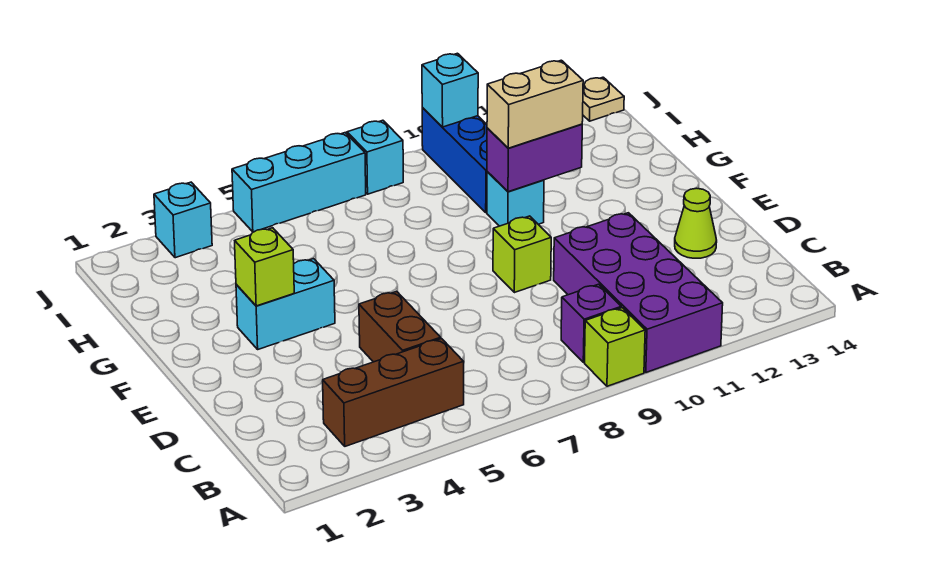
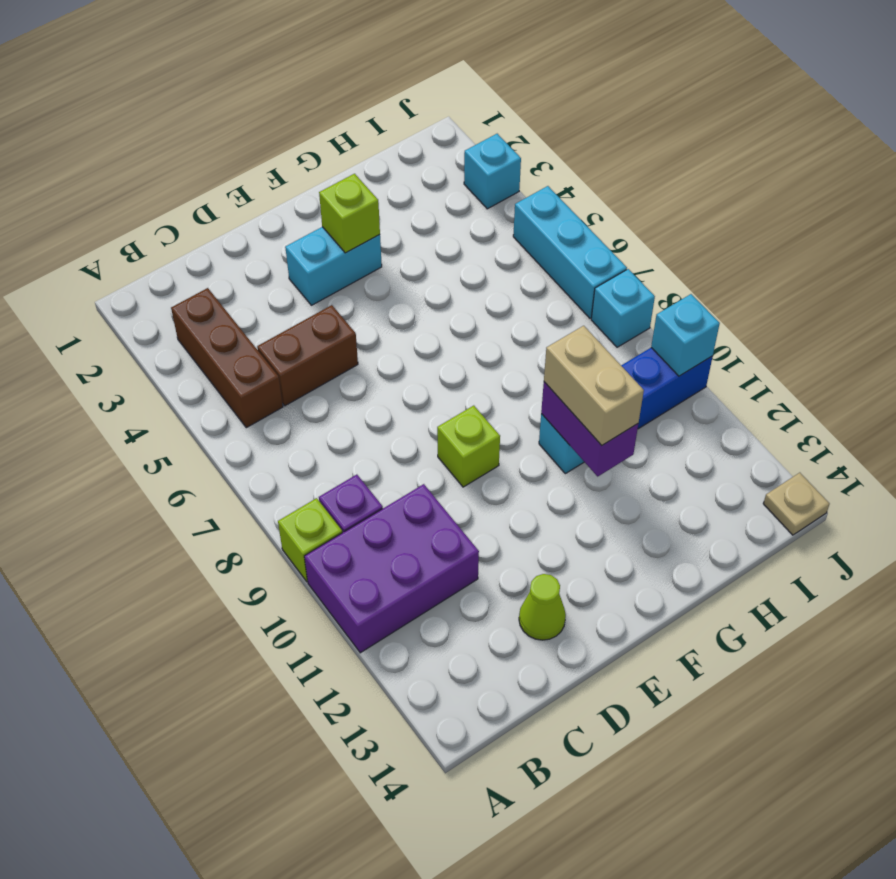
purple brick A10:D11 level 1 -> purple brick A10:C11 level 1
cyan brick F3:F4 level 1 -> cyan brick E3:F3 level 1

